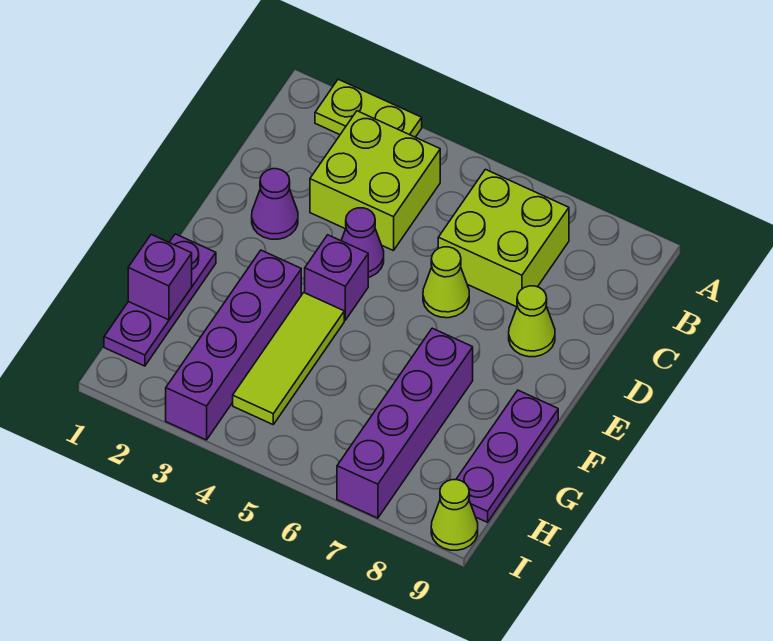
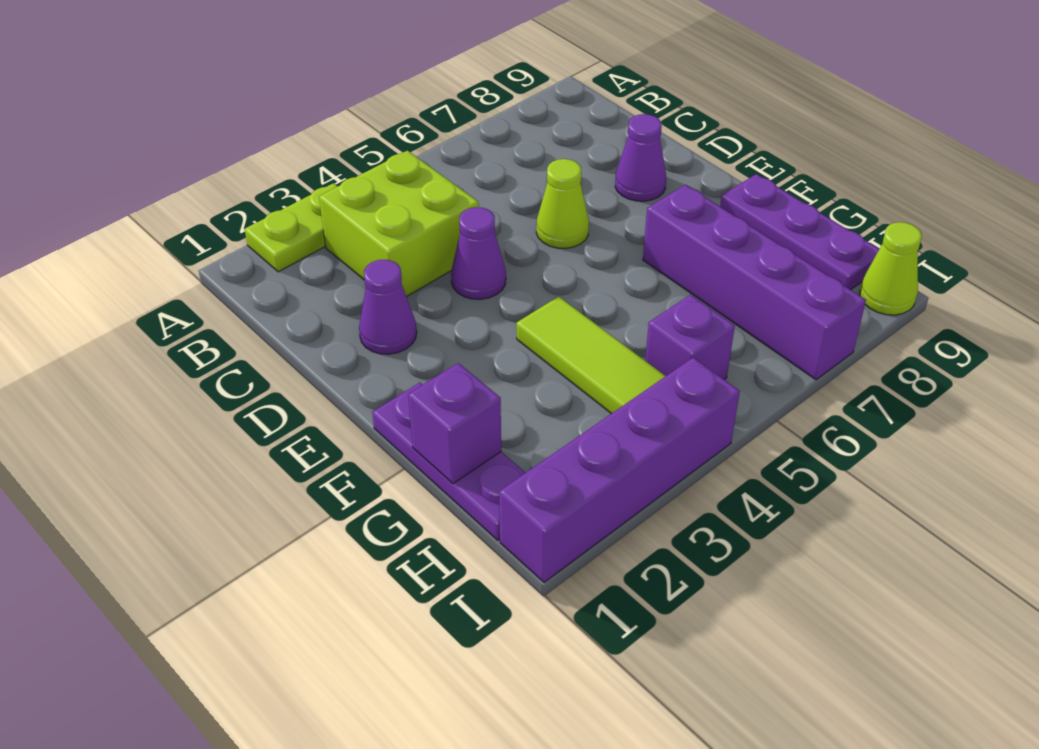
lime brick B6:C7 level 1 -> none
lime cone D8 level 1 -> purple cone D8 level 1
purple brick E4 level 1 -> purple brick H5 level 1
purple brick F3:I3 level 1 -> purple brick I1:I4 level 1

